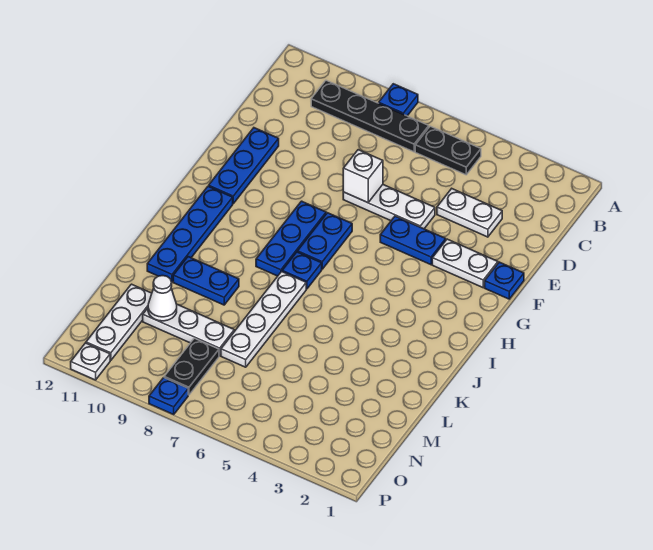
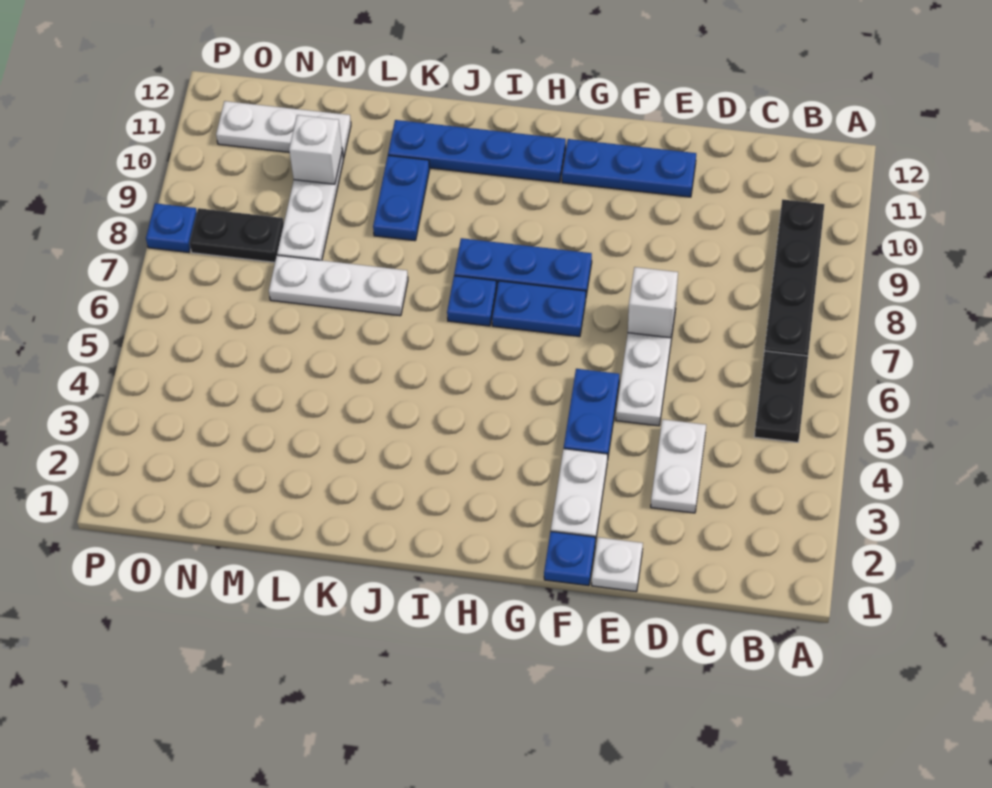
blue plate A8 level 1 -> none
white plate J7:M7 level 1 -> white plate K7:M7 level 1
white cone M10 level 2 -> white brick M10 level 2
white plate P11 level 1 -> white plate E1 level 1

